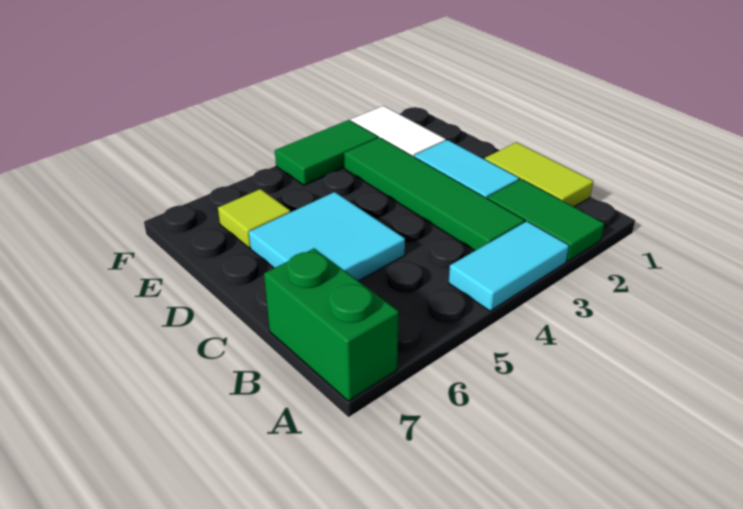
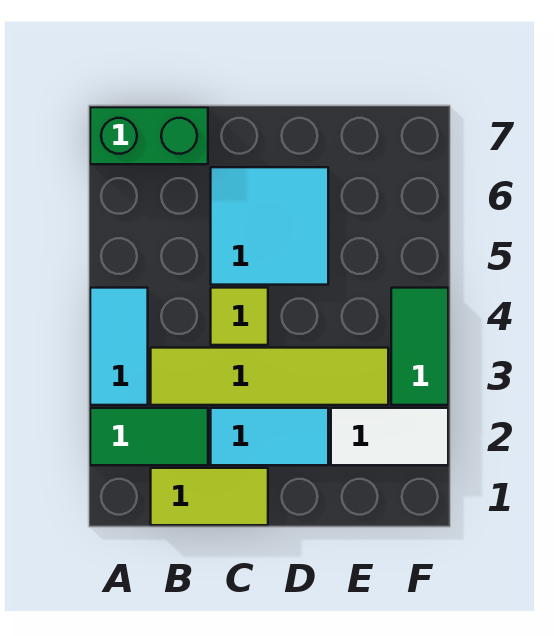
green tile B3:E3 level 1 -> lime tile B3:E3 level 1
lime tile E6 level 1 -> lime tile C4 level 1

